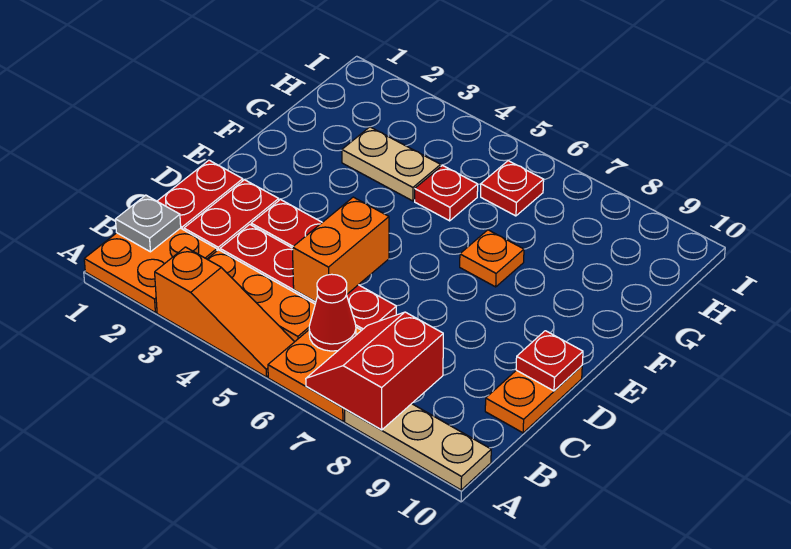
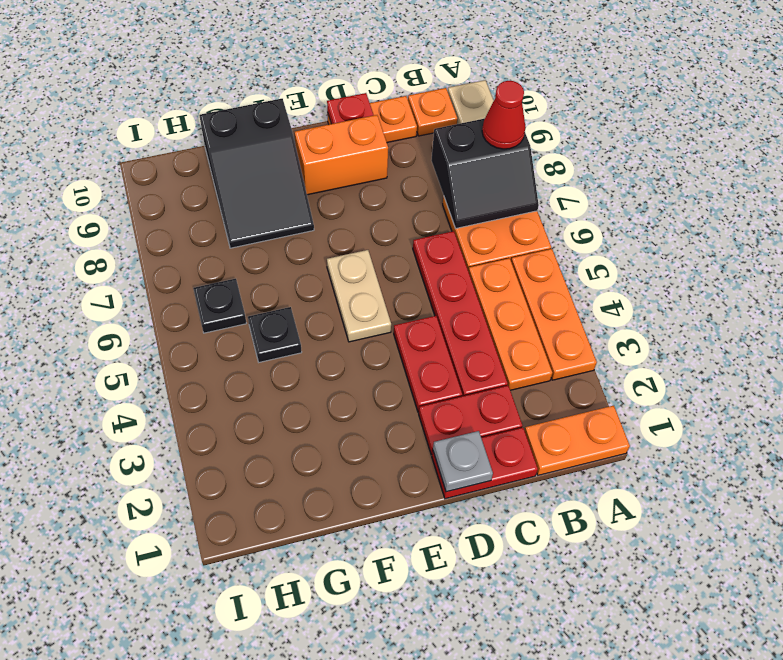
orange plate A1:B2 level 1 -> orange plate A1:B1 level 1
orange slope A3:A5 level 1 top 3 -> orange plate A3:A5 level 1
red slope A7:B8 level 2 top 8 -> black slope A7:B8 level 2 top 8
grey plate B1 level 2 -> grey plate D1 level 2
red cone B6 level 2 -> red cone A8 level 3
orange brick C5:D5 level 2 -> orange brick D9:E9 level 1
orange plate F7 level 1 -> orange plate B10 level 1
none -> black slope F8:G10 level 1 top 10
tan plate G3:G4 level 1 -> tan plate E5:E6 level 1
red plate G5 level 1 -> black plate G5 level 1
red plate H6 level 1 -> black plate H6 level 1

